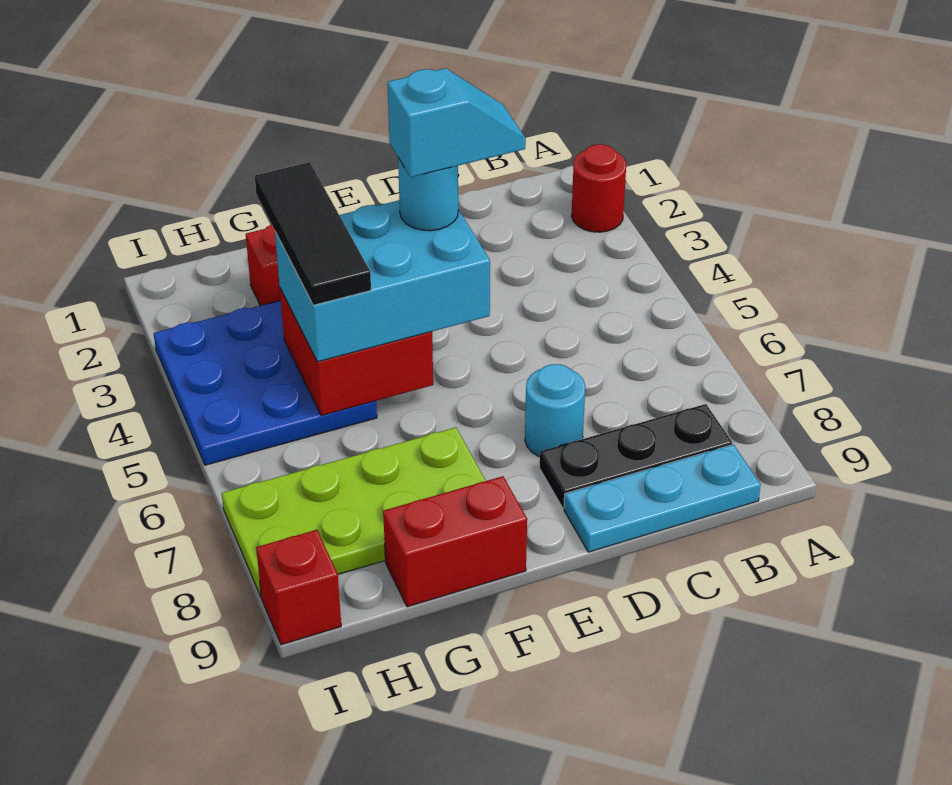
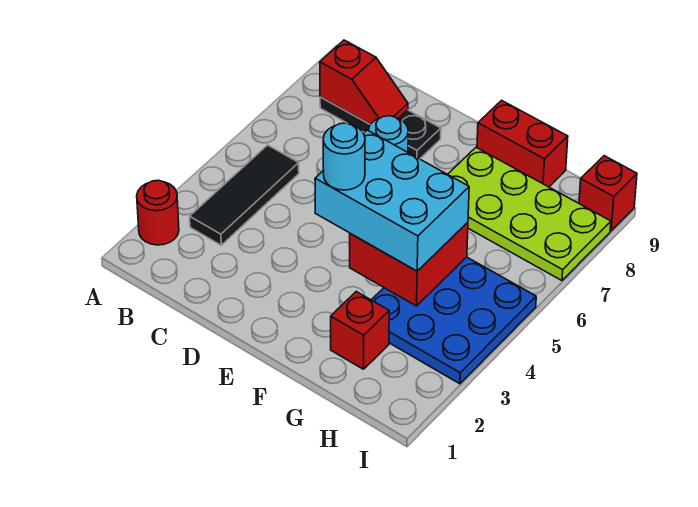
none -> red slope B8:C8 level 2 top B
cyan plate B9:D9 level 1 -> none
cyan slope D4:E4 level 5 top E -> none
black tile G3:G5 level 4 -> black tile B3:B5 level 1

